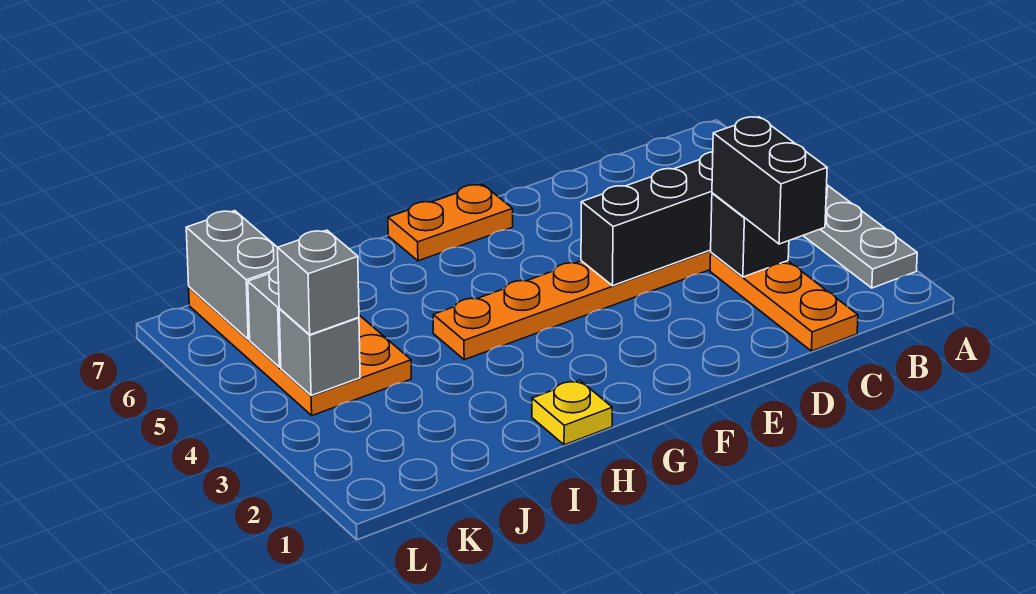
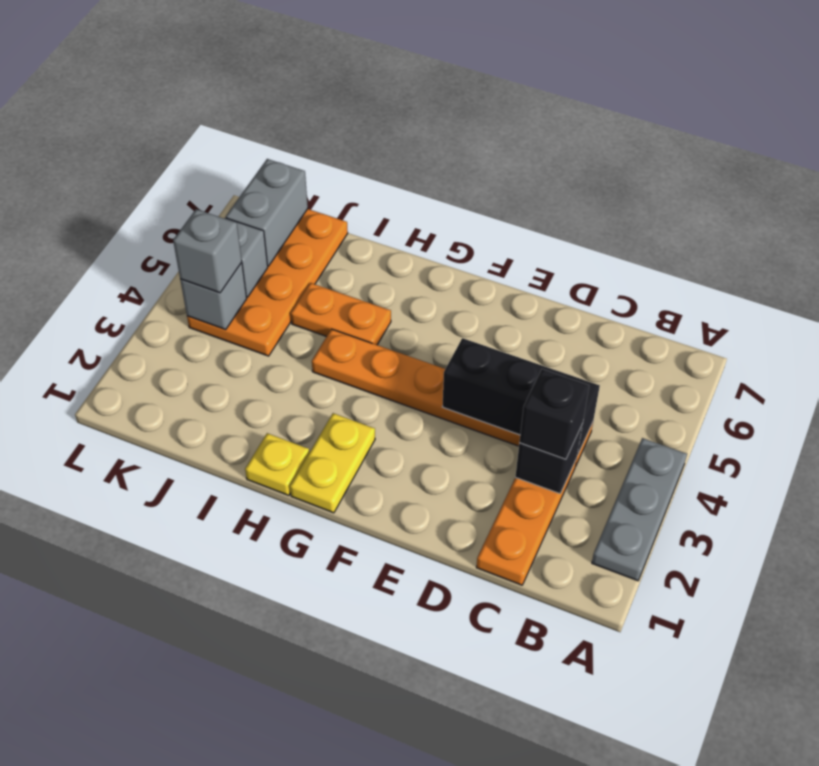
black brick C2:C3 level 3 -> black brick C3 level 3
orange plate F7:G7 level 1 -> orange plate H5:I5 level 1
none -> yellow plate G1:G2 level 1

